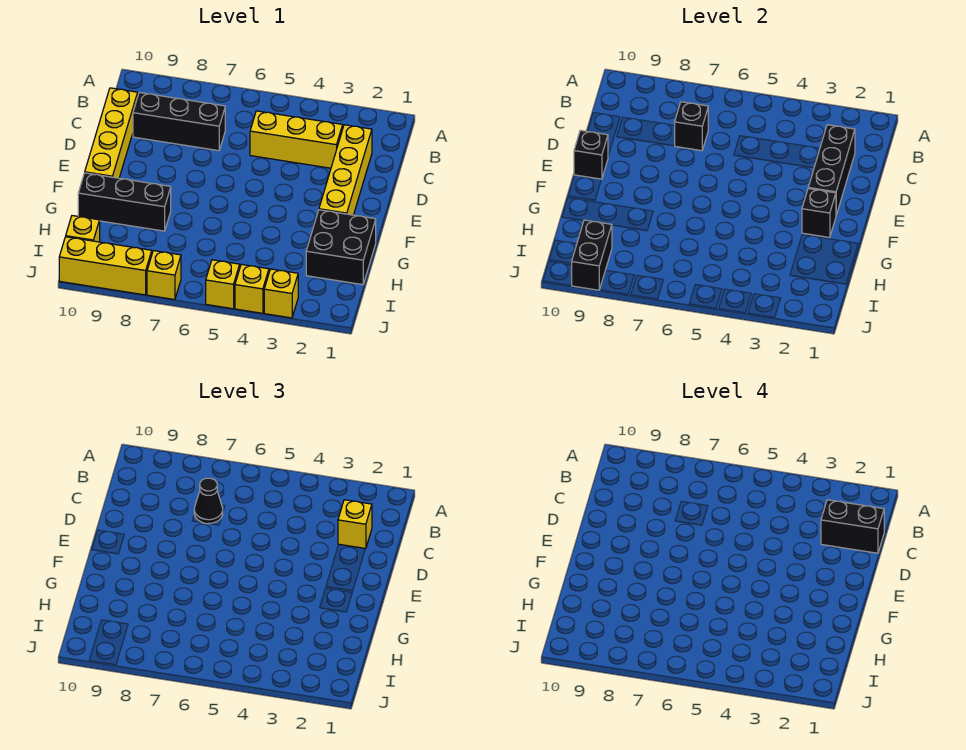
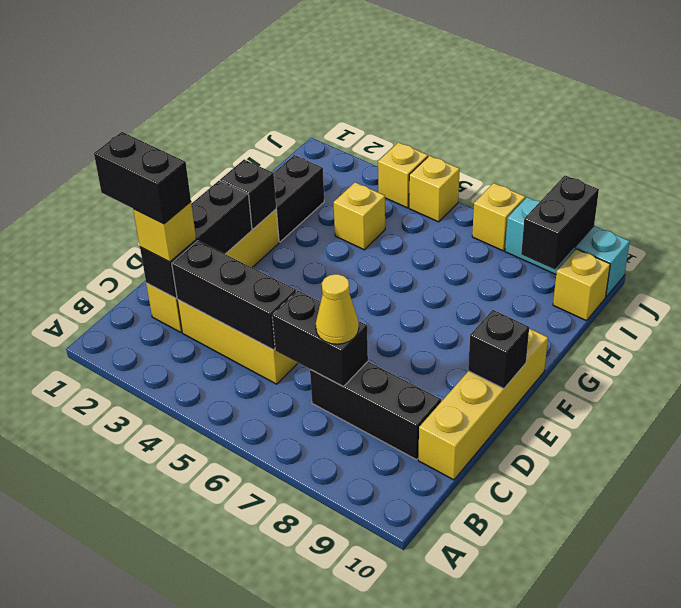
black brick C7 level 2 -> black brick C6:C7 level 2
black cone C7 level 3 -> yellow cone C7 level 3
black brick G1:H2 level 1 -> black brick G2:H2 level 1
black brick G8:G10 level 1 -> black brick C3:C5 level 2
yellow brick J3 level 1 -> yellow brick H4 level 1
yellow brick J8:J10 level 1 -> cyan brick J8:J10 level 1

